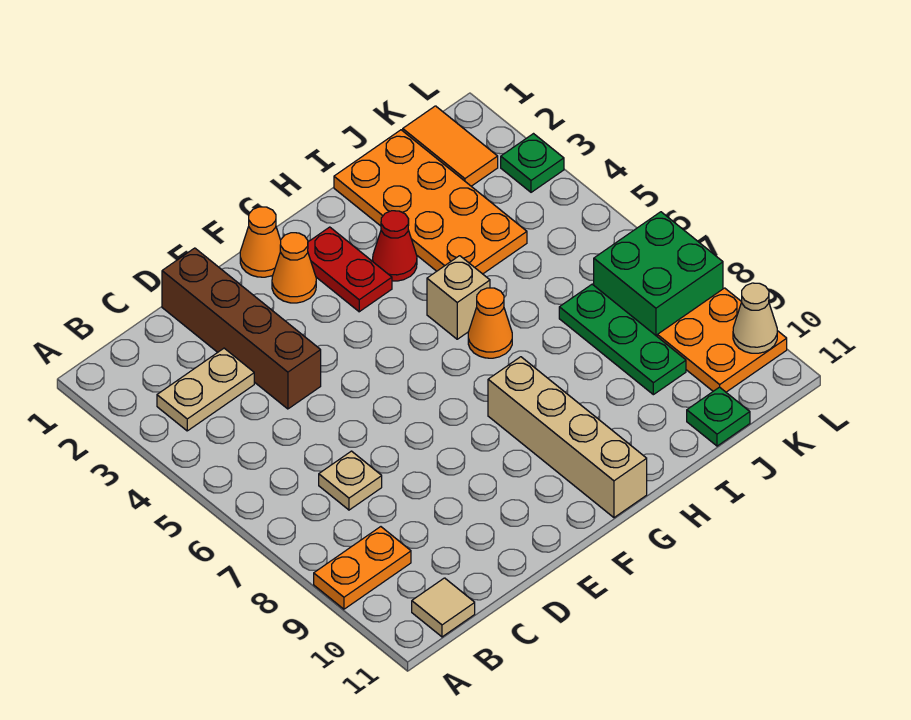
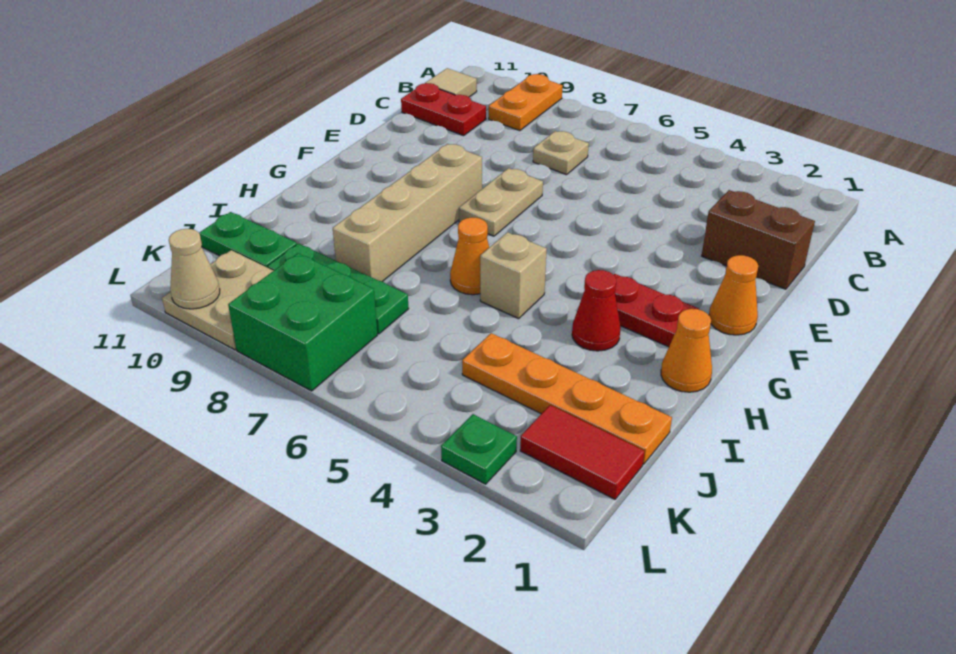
tan plate B3:C3 level 1 -> tan plate E7:F7 level 1
none -> red plate C10:C11 level 1
brown brick D1:D4 level 1 -> brown brick D1:D2 level 1
orange cone F2 level 1 -> orange cone H1 level 1
tan brick G8:G11 level 1 -> tan brick F8:I8 level 1
orange plate I1:J4 level 1 -> orange plate J1:J4 level 1
green plate J11 level 1 -> green plate J10:J11 level 1
orange tile K1:K2 level 1 -> red tile K1:K2 level 1
orange plate K9:L10 level 1 -> tan plate K9:L10 level 1

